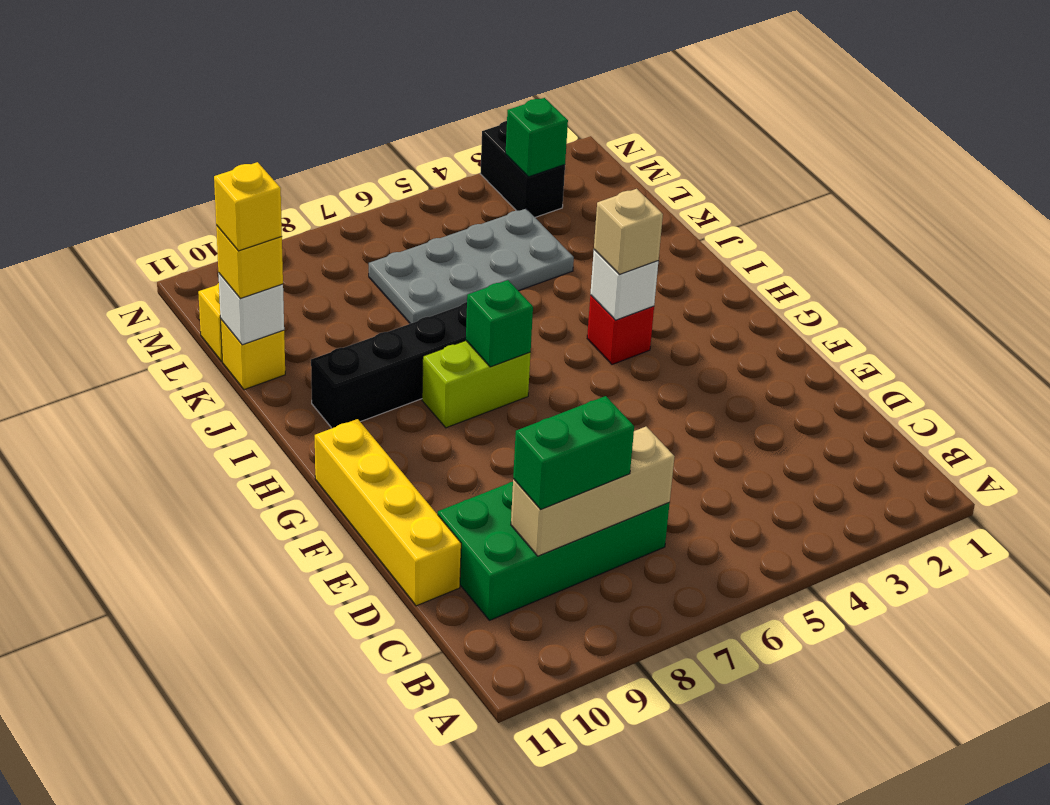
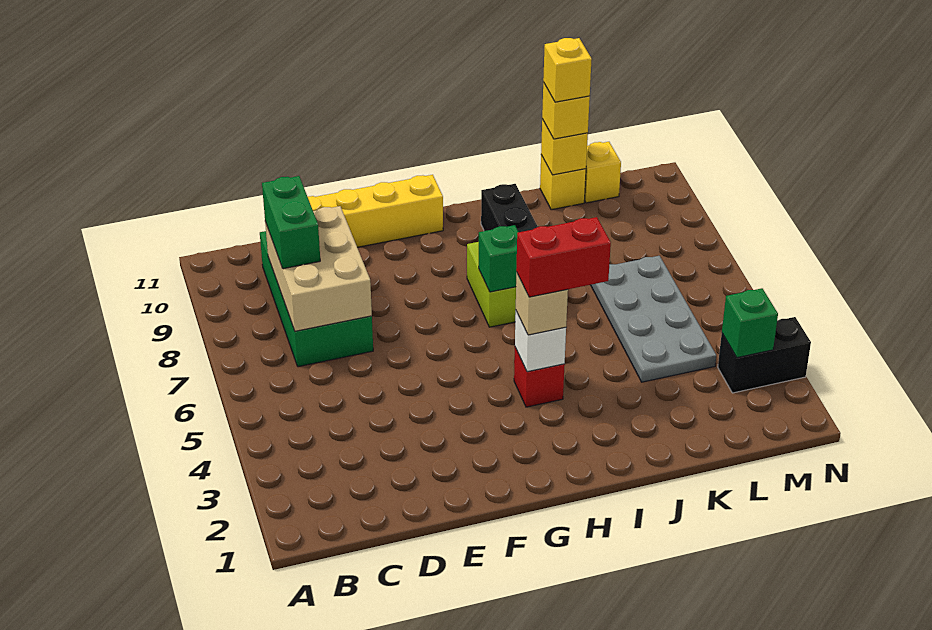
tan brick C7:C9 level 2 -> tan brick C7:D9 level 2
none -> red brick H4:I4 level 4
white brick K11 level 2 -> yellow brick K11 level 2

